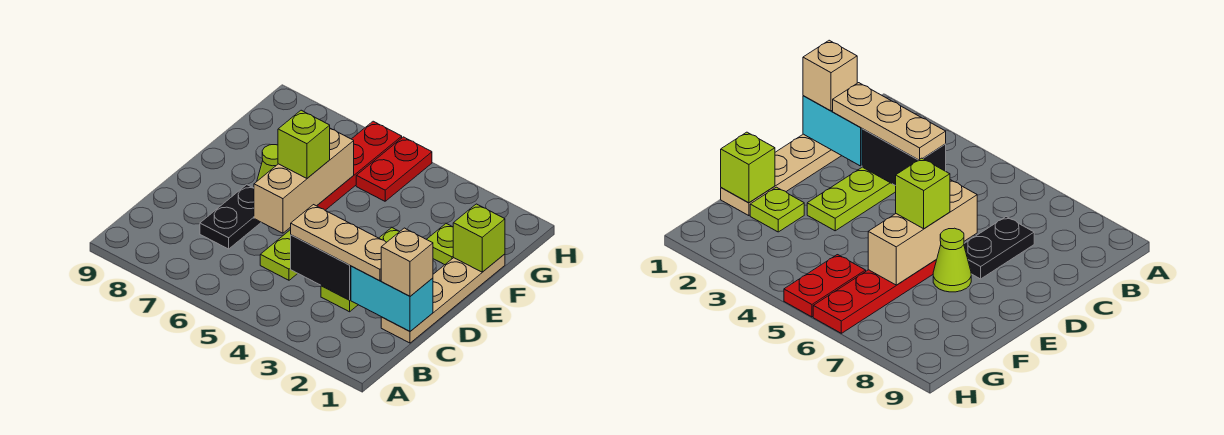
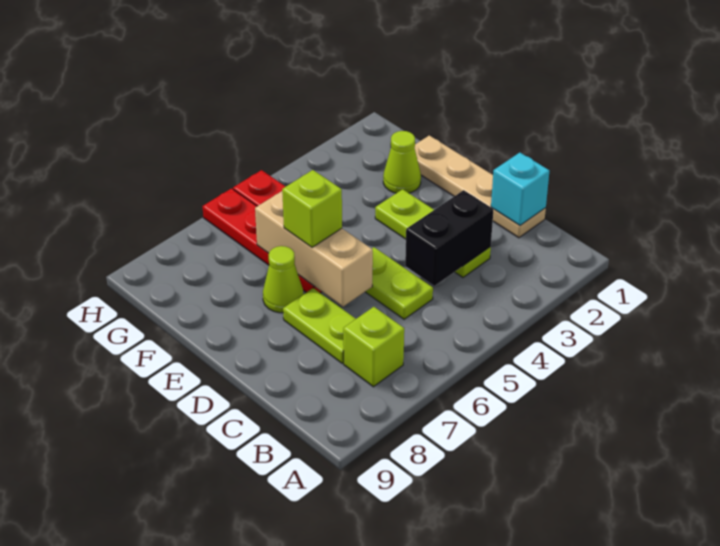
cyan brick C1:C2 level 2 -> cyan brick C1 level 2
tan brick C1 level 3 -> none
tan plate C2:C4 level 3 -> none
black plate C7:D7 level 1 -> lime plate C7:D7 level 1
lime brick F1 level 2 -> lime brick B7 level 1
lime plate F2 level 1 -> lime cone F2 level 1

